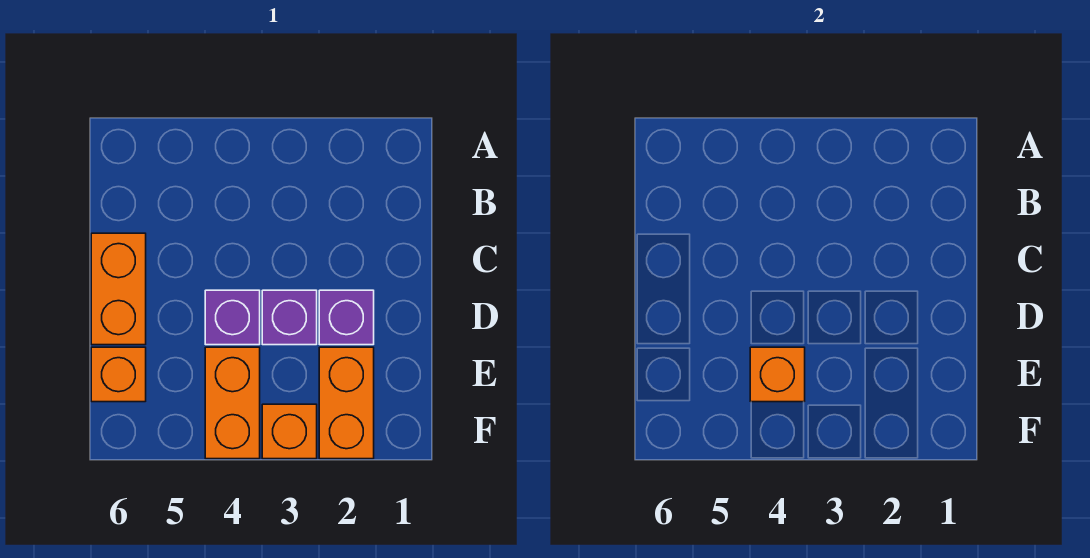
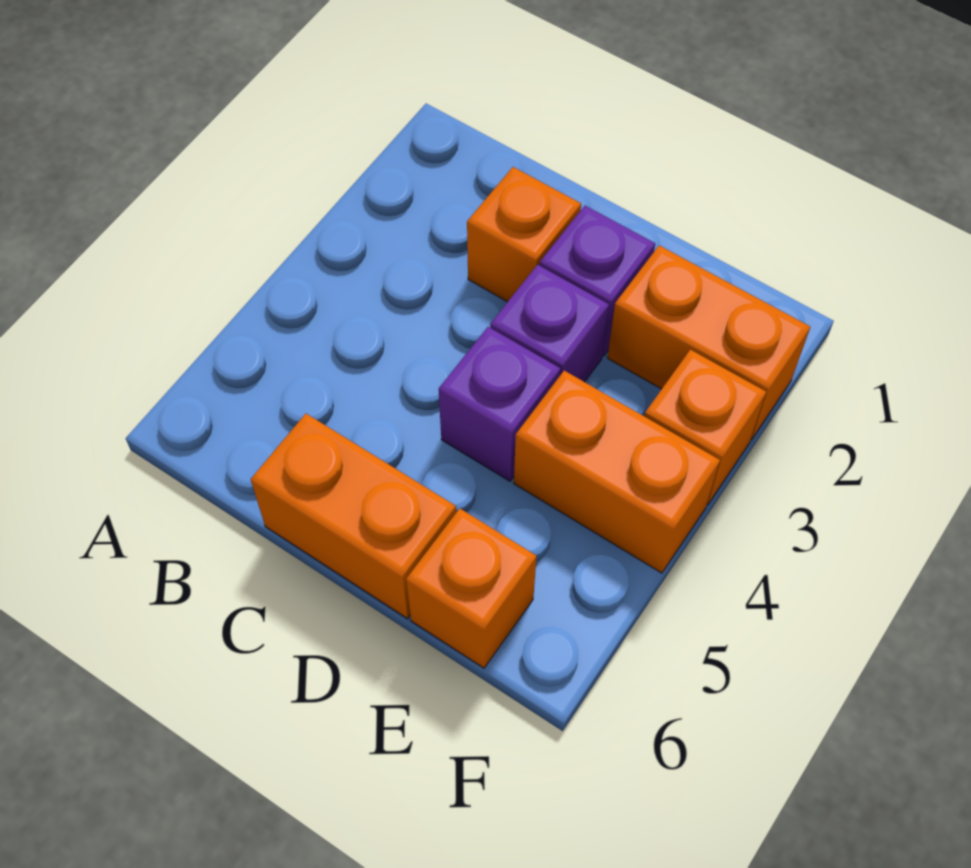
orange brick E4 level 2 -> orange brick C2 level 1

